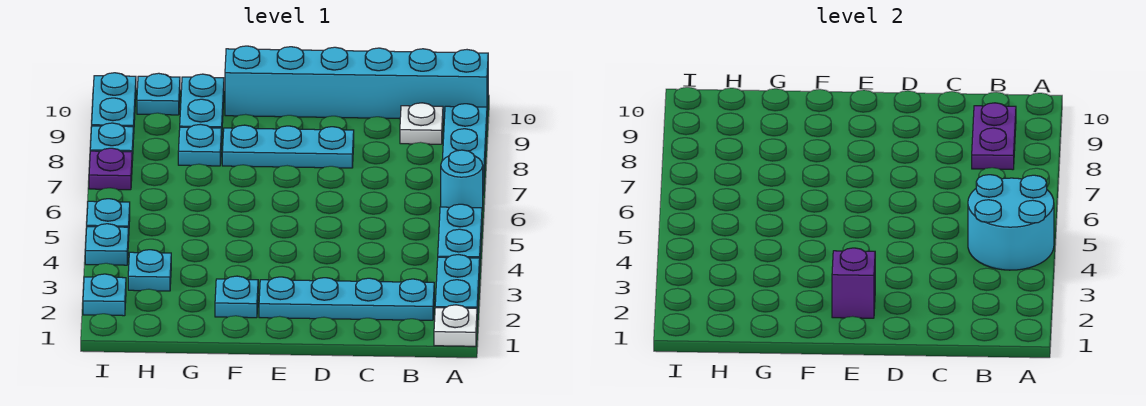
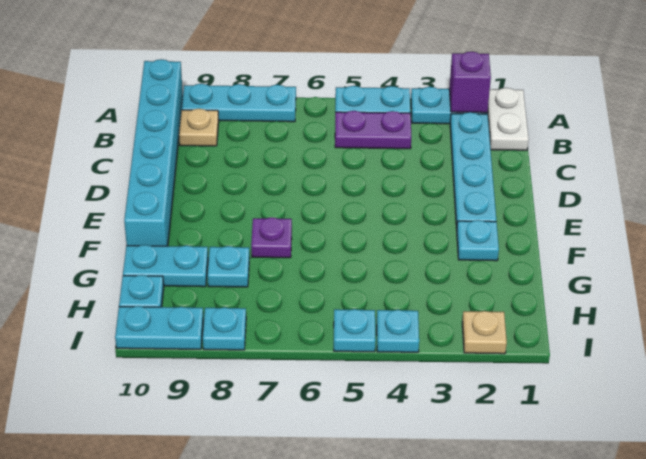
white plate A1 level 1 -> white plate A1:B1 level 1
cyan round brick A4:B5 level 2 -> none
cyan round brick A6 level 1 -> none
purple plate B8:B9 level 2 -> purple plate B4:B5 level 1
white plate B9 level 1 -> tan plate B9 level 1
cyan plate D8:F8 level 1 -> none
purple brick E2 level 2 -> purple brick A2 level 2
cyan plate H3 level 1 -> none
cyan plate I2 level 1 -> tan plate I2 level 1
purple plate I7 level 1 -> purple plate F7 level 1

